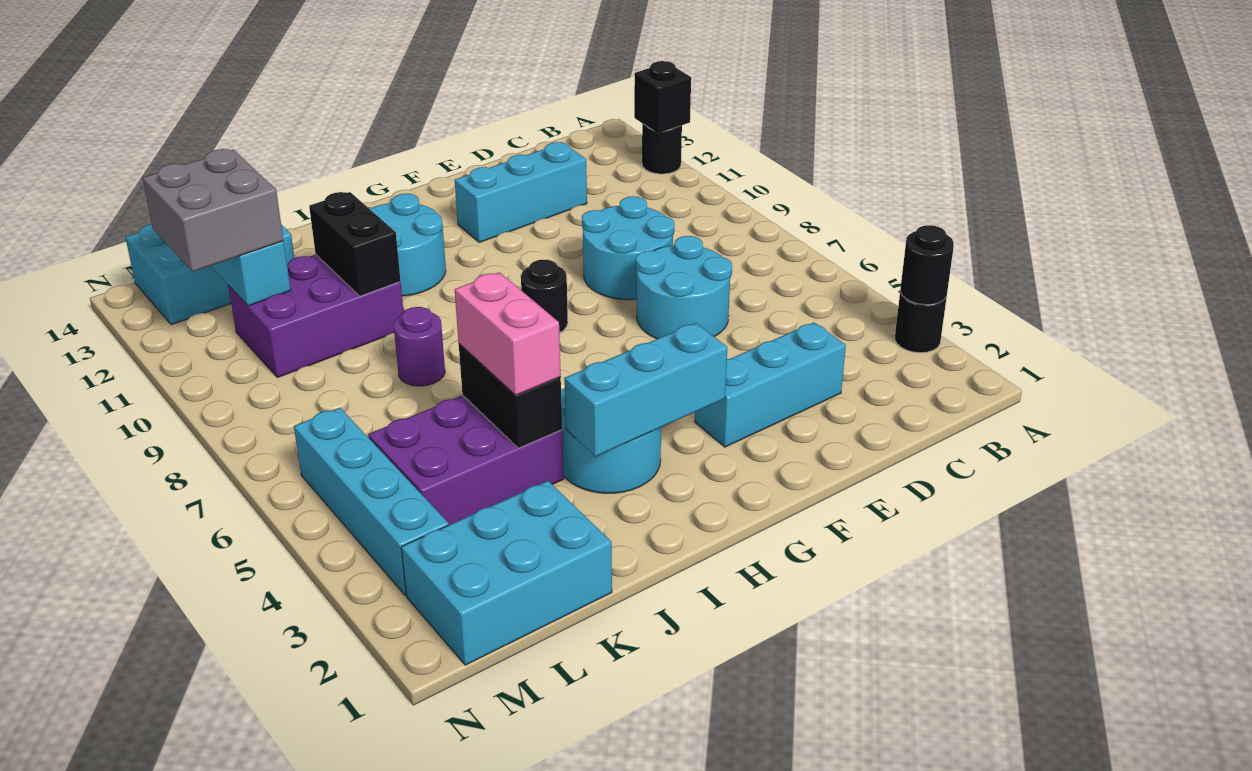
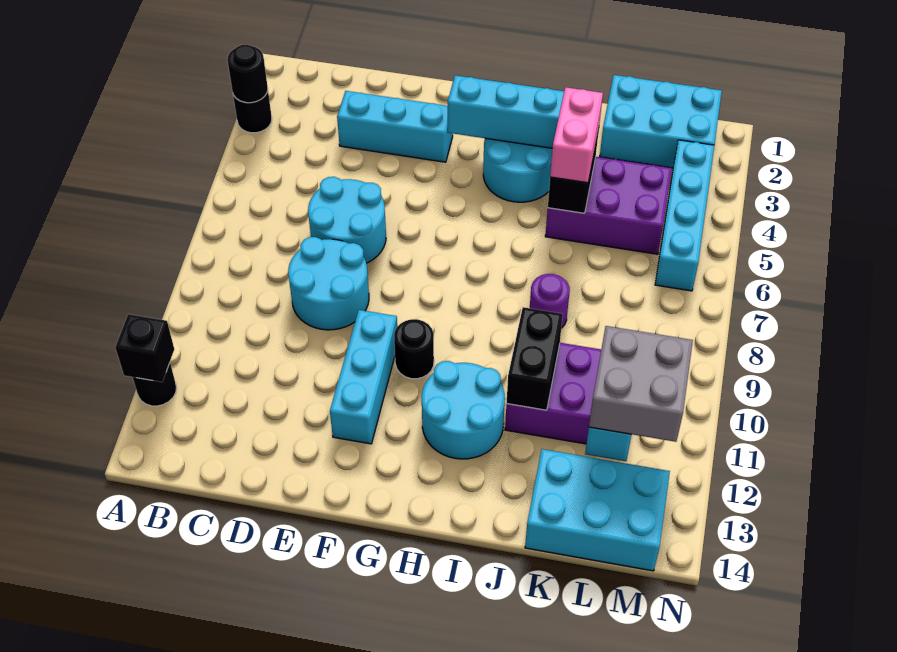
cyan brick D12:F12 level 1 -> cyan brick F10:F12 level 1
black round brick G8 level 1 -> black round brick G10 level 1

